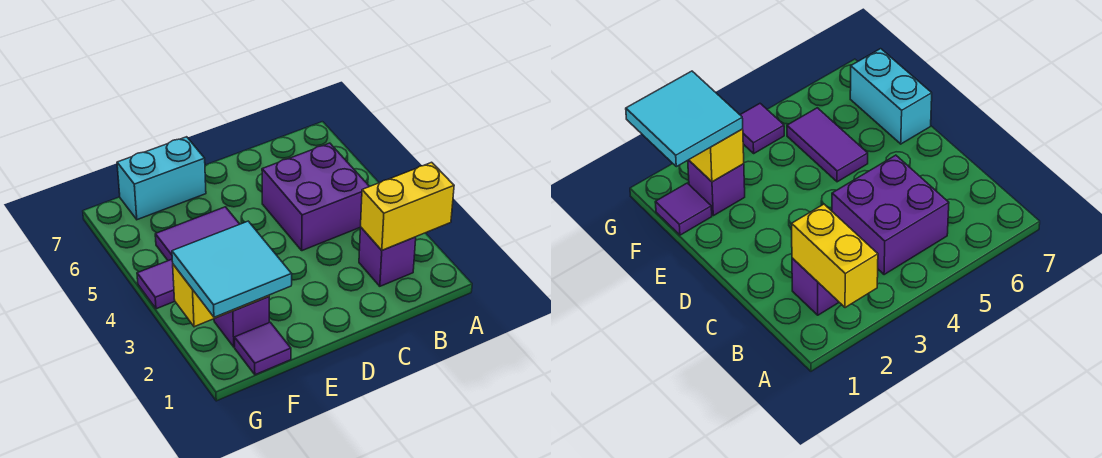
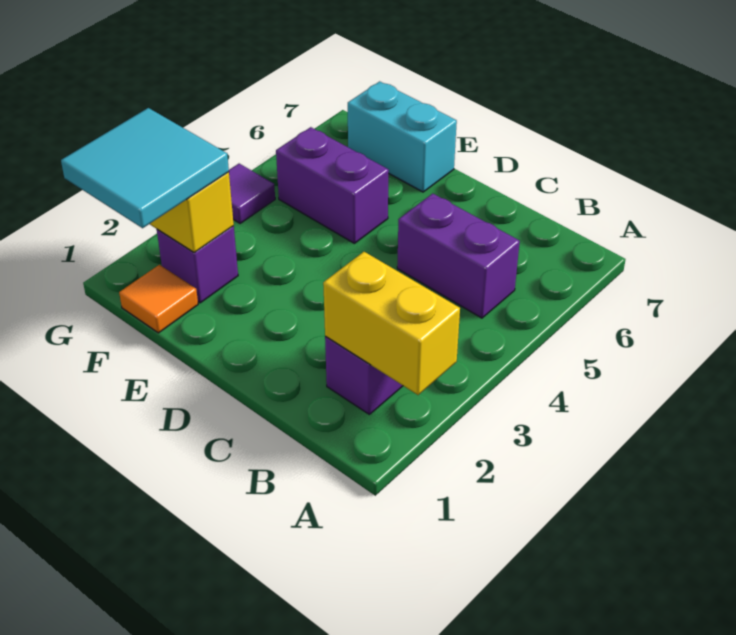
purple brick B4:C5 level 1 -> purple brick B5:C5 level 1
purple tile E5:F5 level 1 -> purple brick E5:F5 level 1
purple tile F1 level 1 -> orange tile F1 level 1

